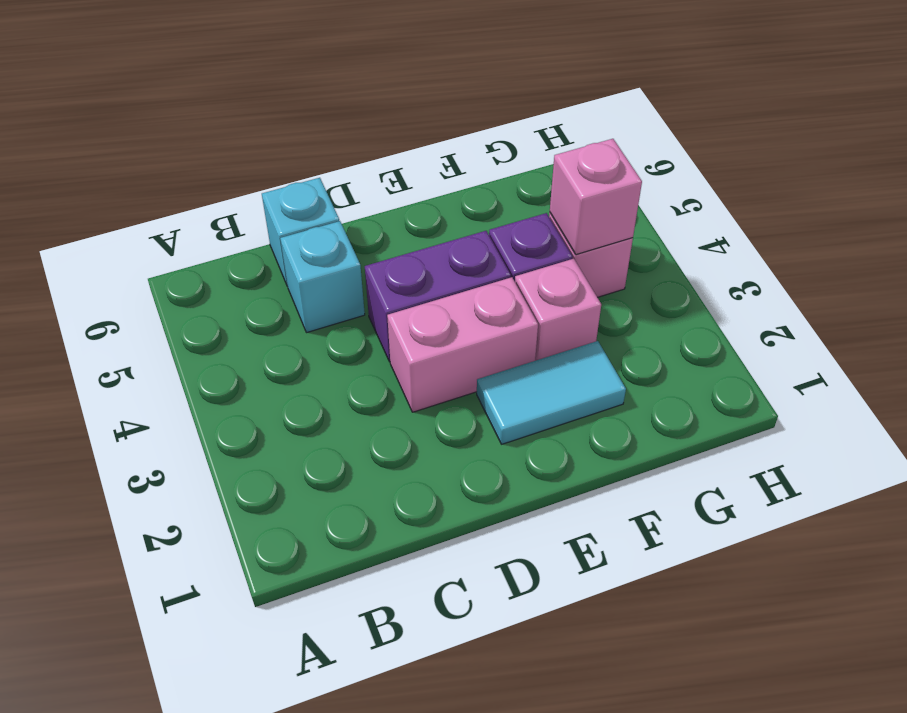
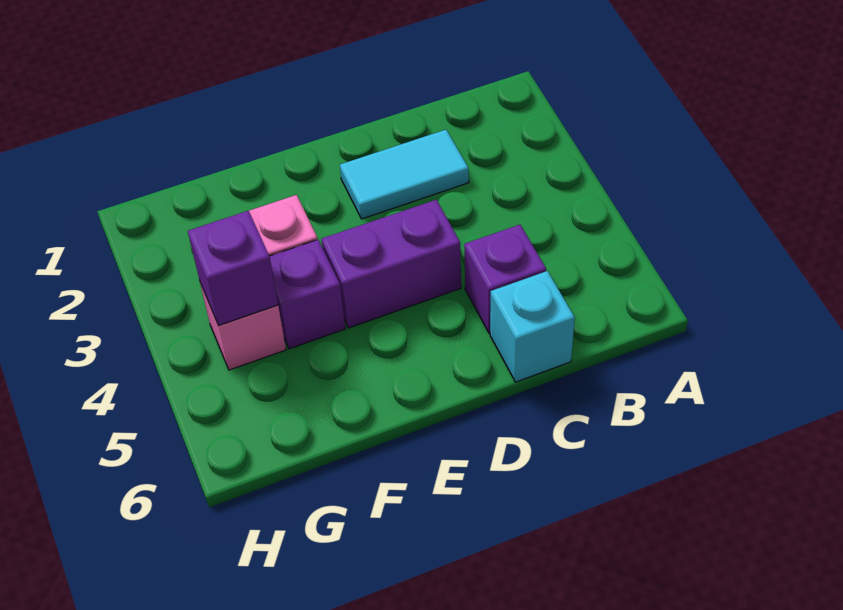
cyan brick C5 level 1 -> purple brick C5 level 1
pink brick D3:E3 level 1 -> none
cyan tile E2:F2 level 1 -> cyan tile C2:D2 level 1
pink brick G4 level 2 -> purple brick G4 level 2

